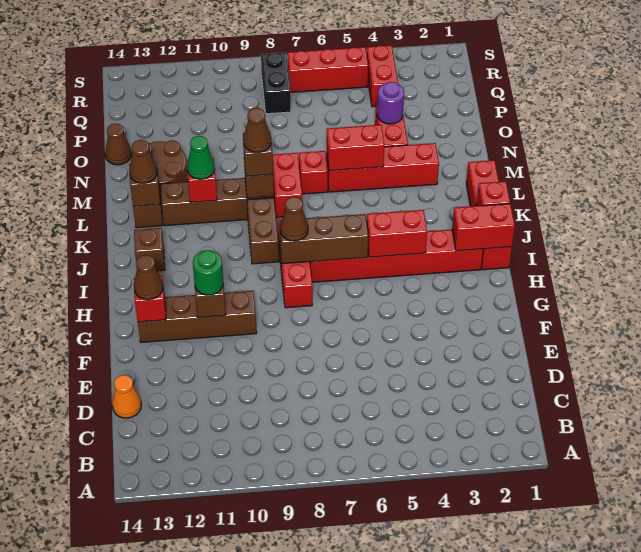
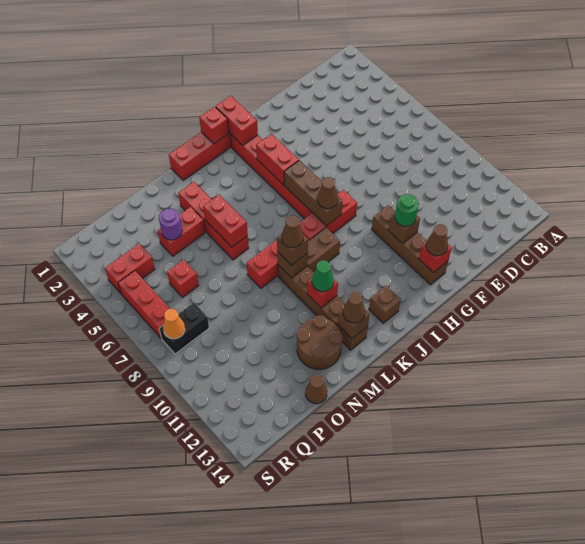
orange cone D14 level 1 -> orange cone R8 level 2
red brick M7 level 1 -> red brick P6 level 1

